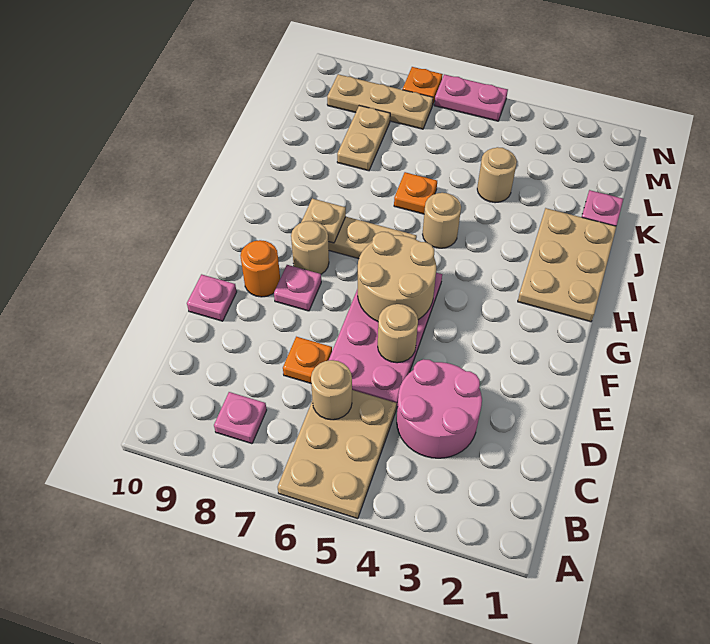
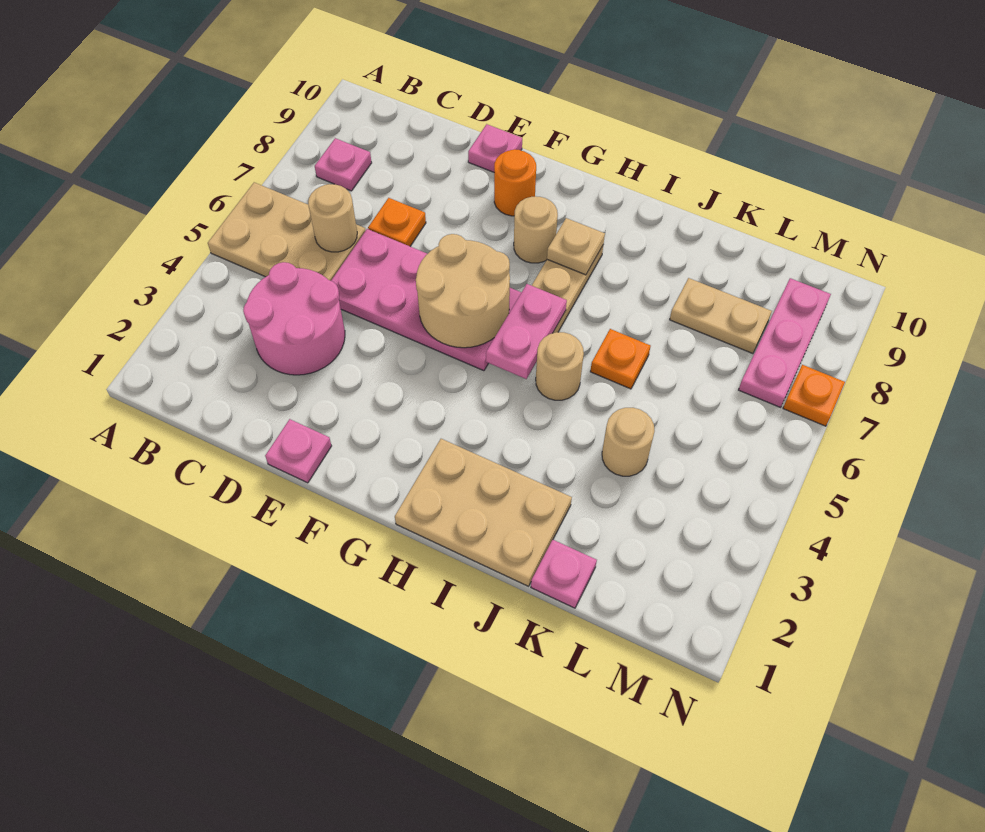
tan round brick E5 level 2 -> none
pink plate F8 level 1 -> pink plate E1 level 1
tan plate M7:M9 level 1 -> pink plate M7:M9 level 1
pink plate N5:N6 level 1 -> pink plate H5:H6 level 2

